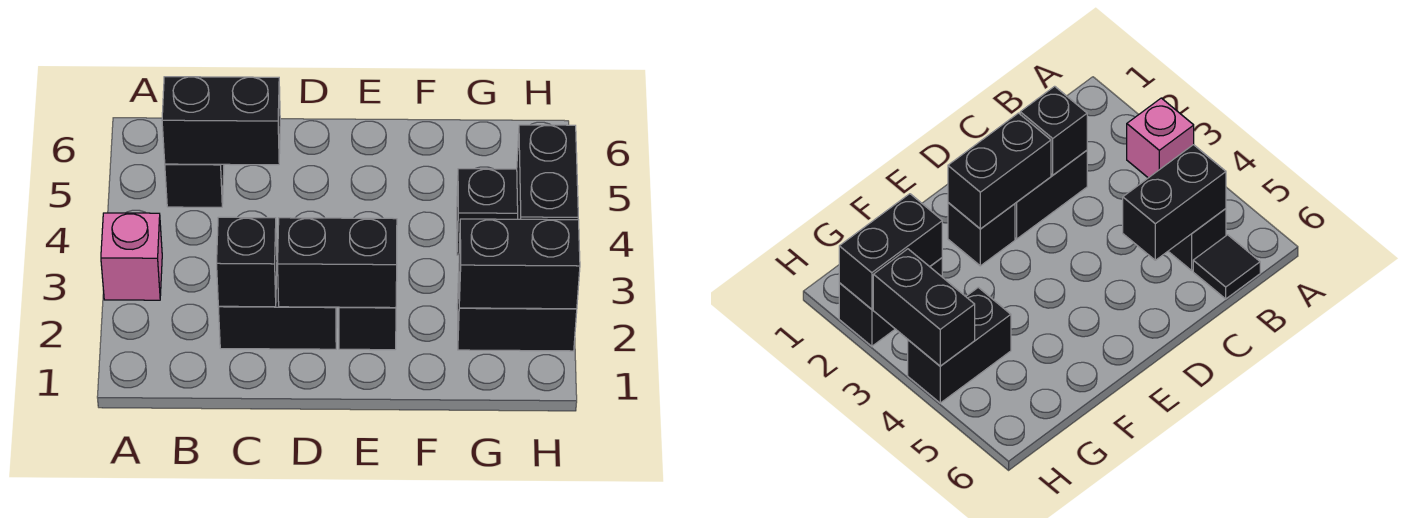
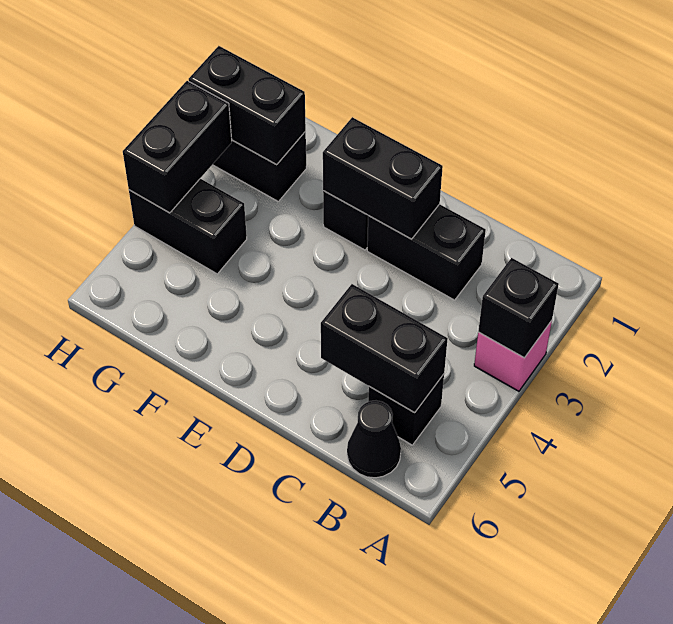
black tile B6 level 1 -> black cone B6 level 1
black brick C2 level 2 -> black brick A3 level 2

